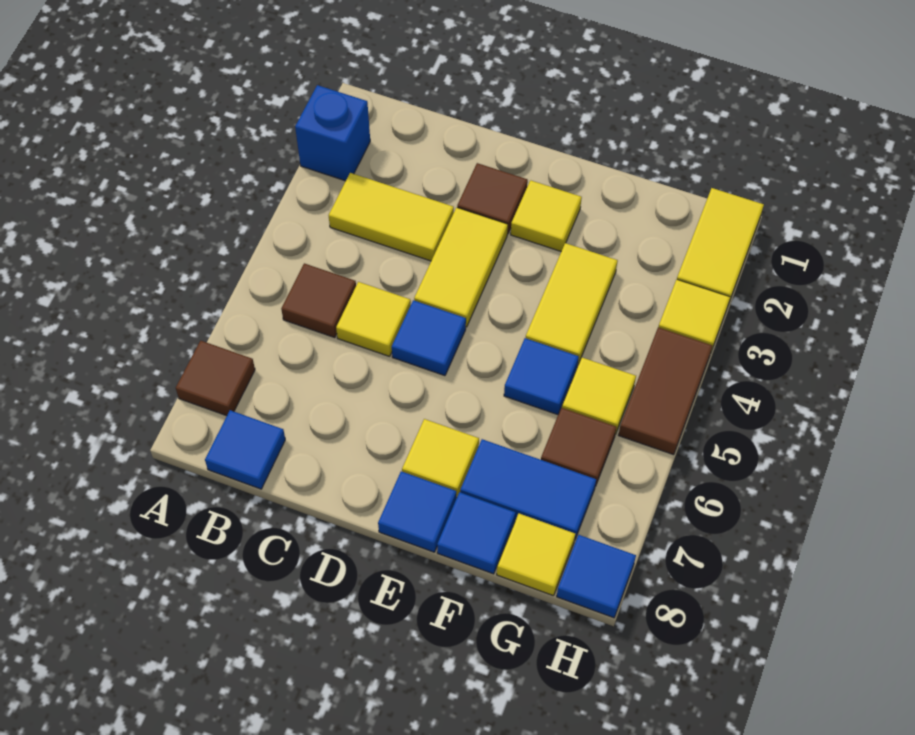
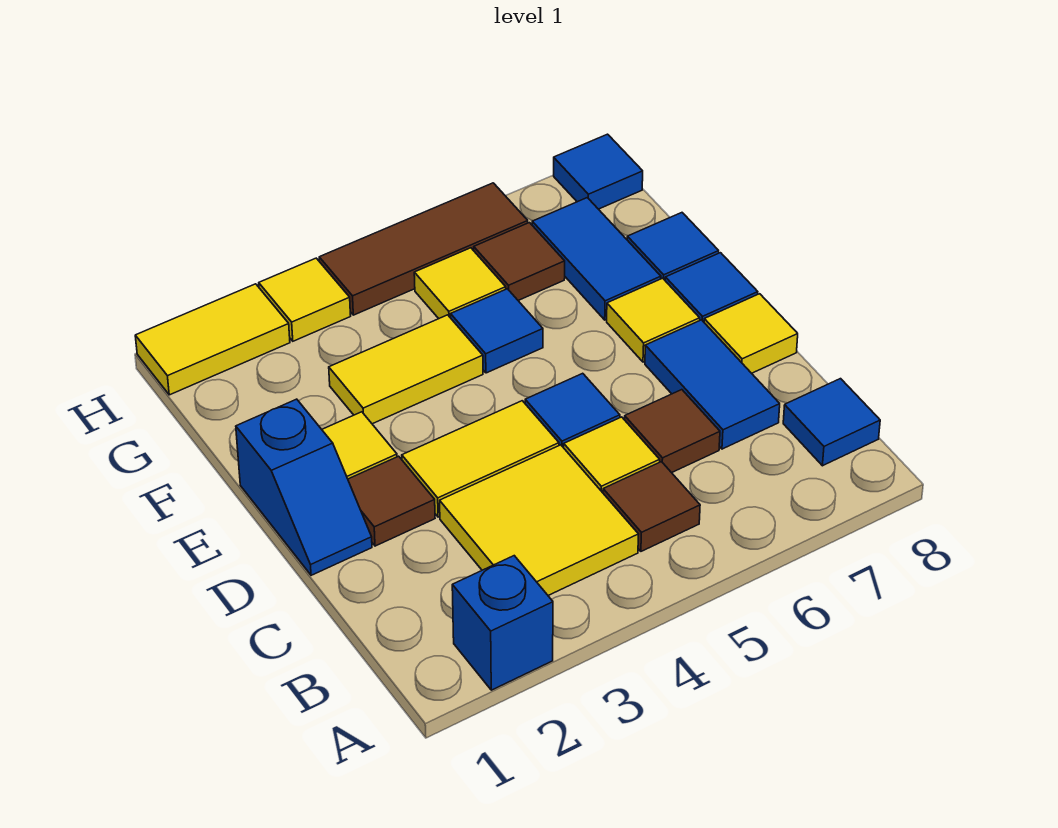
brown tile A7 level 1 -> brown tile C6 level 1
yellow tile B3:C3 level 1 -> yellow tile B3:C4 level 1
none -> blue tile C7:D7 level 1
none -> blue slope D1:E1 level 1 top E
yellow tile G8 level 1 -> yellow tile D8 level 1
brown tile H4:H5 level 1 -> brown tile H4:H6 level 1

